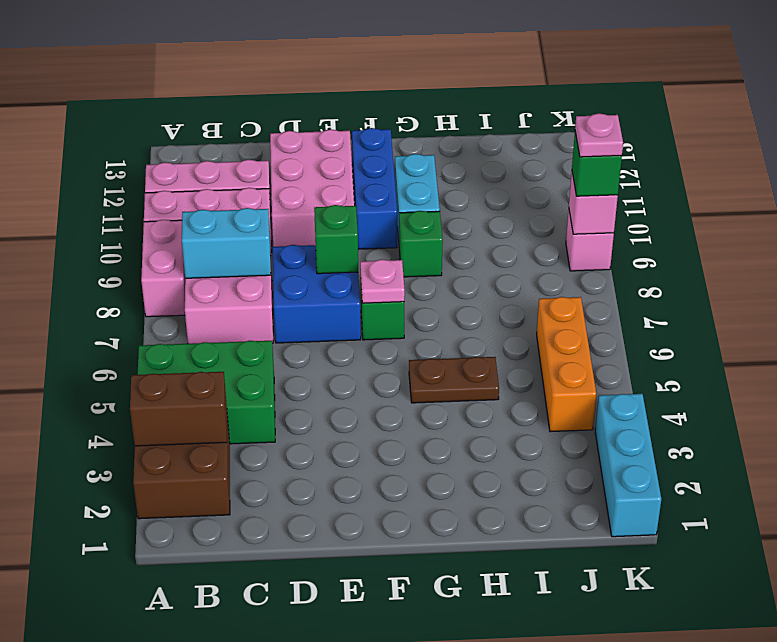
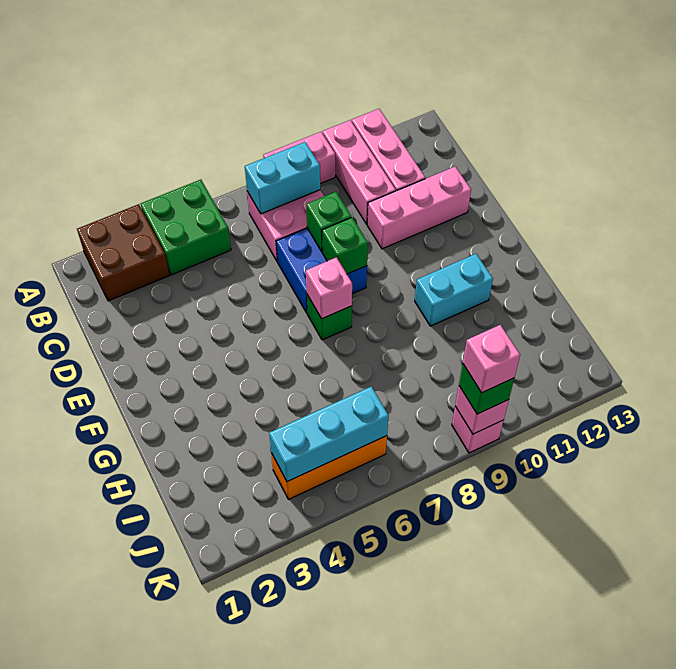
brown brick A3:B3 level 2 -> none
green brick A4:C5 level 1 -> green brick A4:B5 level 1
cyan brick B8:C8 level 2 -> cyan brick B7:B8 level 2
pink brick D10:E12 level 1 -> pink brick D10:D12 level 1
pink plate F7 level 2 -> pink brick F7 level 2
blue brick F10:F12 level 1 -> none
brown plate G5:H5 level 1 -> none
green brick G9 level 1 -> green brick D8 level 2
cyan brick K1:K3 level 1 -> cyan brick J4:J6 level 2
pink plate K9 level 4 -> pink brick K9 level 4

